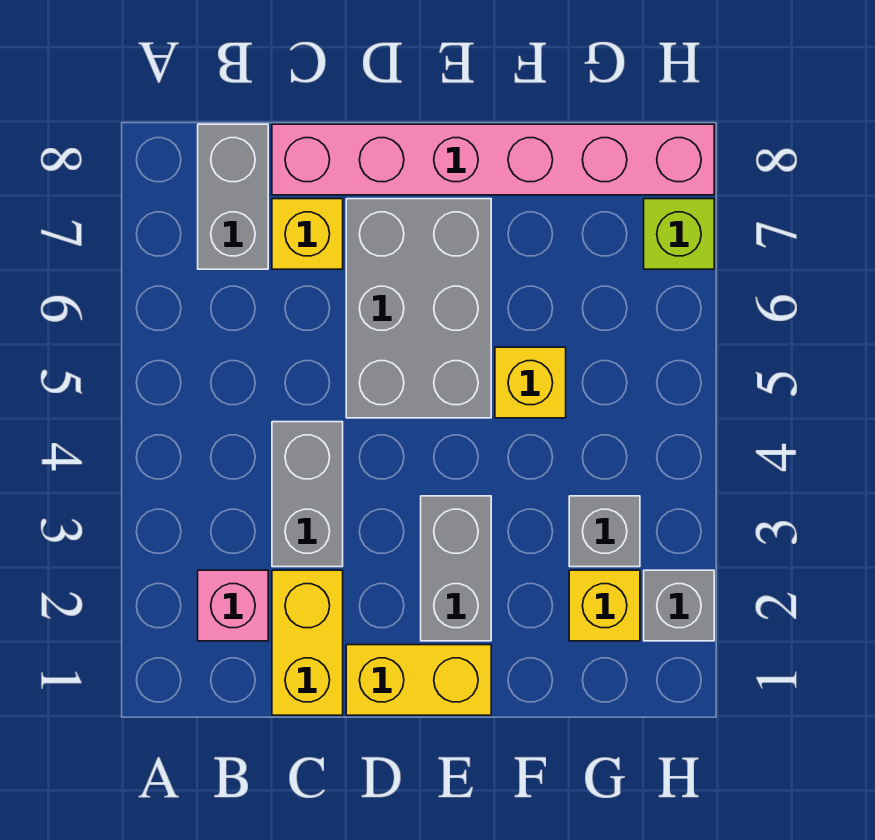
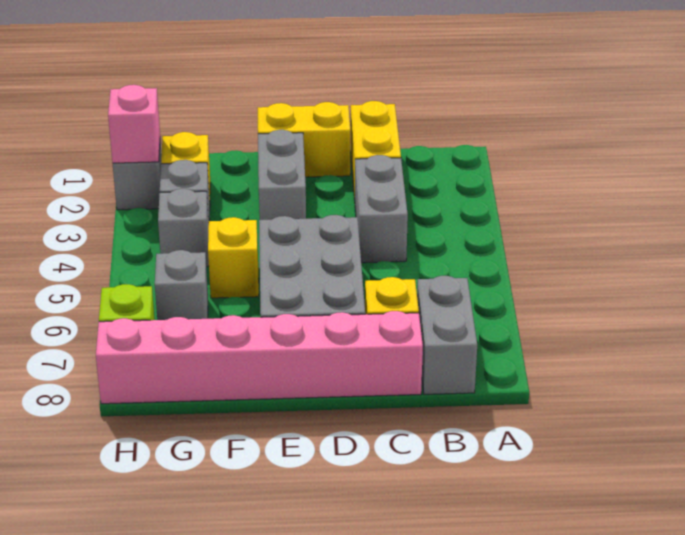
pink brick B2 level 1 -> pink brick H2 level 2
none -> grey brick G4 level 1
none -> grey brick G6 level 1

